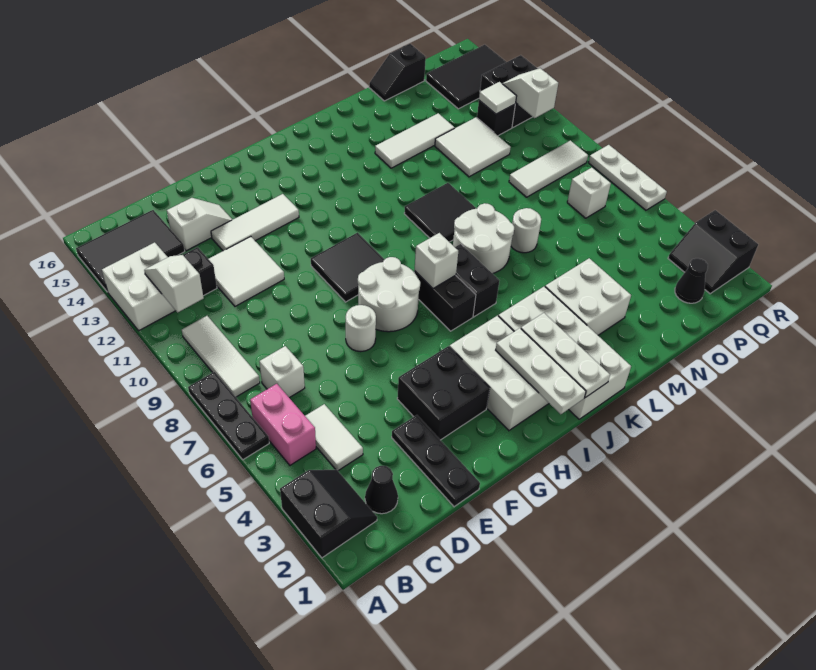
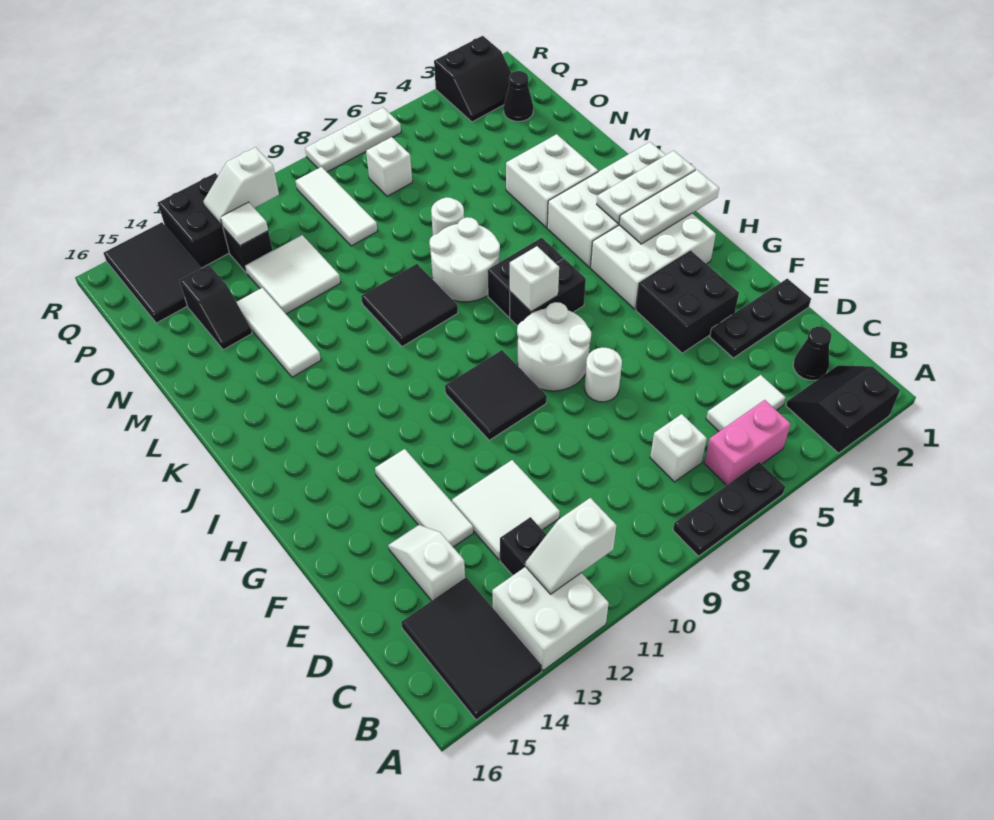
white tile B8:B10 level 1 -> none
black slope N16:O16 level 1 top O -> black slope N14:O14 level 1 top O

